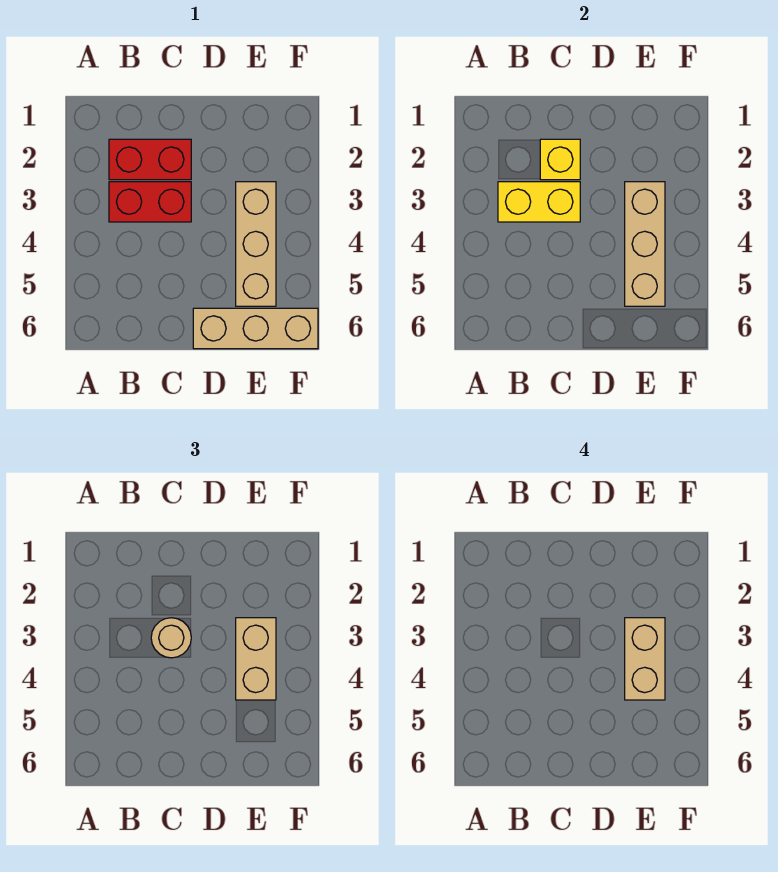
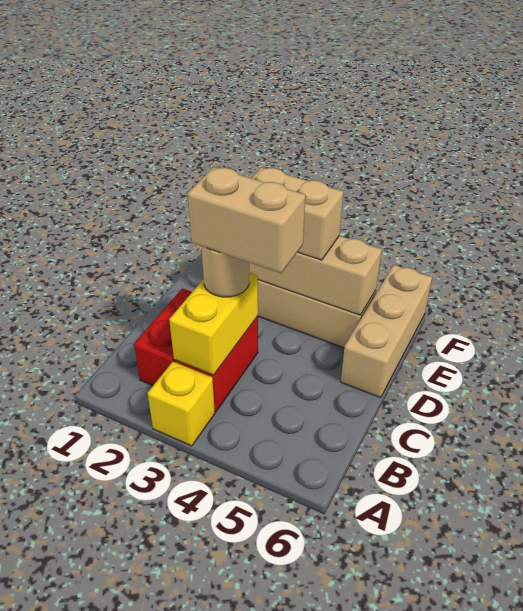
yellow brick C2 level 2 -> yellow brick A3 level 1
tan brick E3:E4 level 4 -> tan brick C3:C4 level 4

